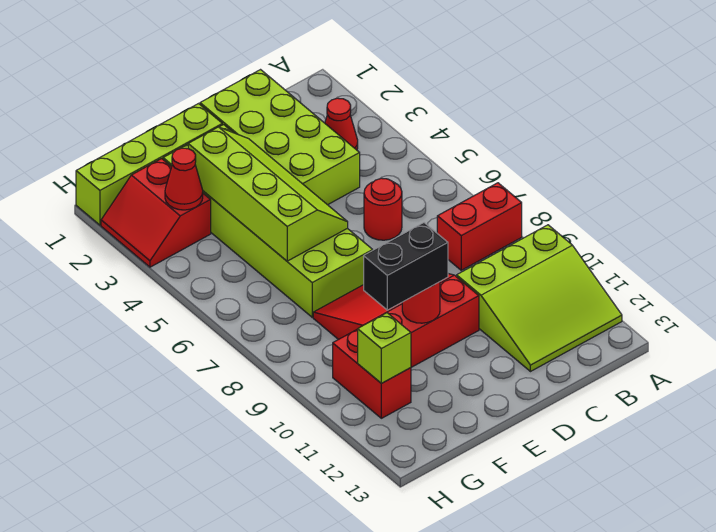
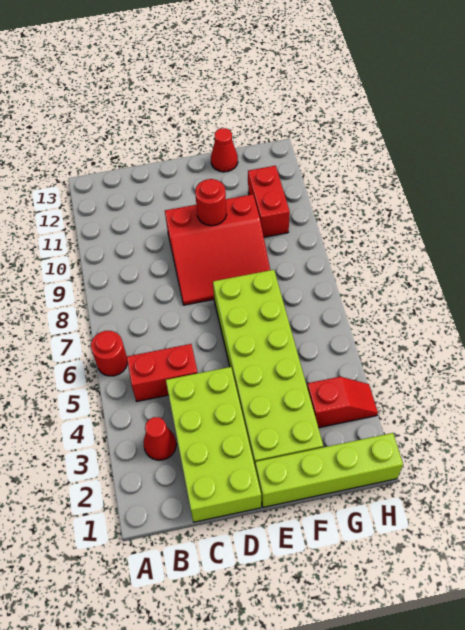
red brick A8:B8 level 1 -> red brick B5:C5 level 1
lime slope A10:C12 level 1 top 10 -> none
red round brick C6 level 1 -> red round brick A6 level 1
lime slope E3:F6 level 2 top F -> none
black brick E10:F10 level 3 -> none
red slope G2:H3 level 1 top G -> red slope G3:H3 level 1 top G
red cone G3 level 2 -> red cone F13 level 1
lime brick G11 level 2 -> none

